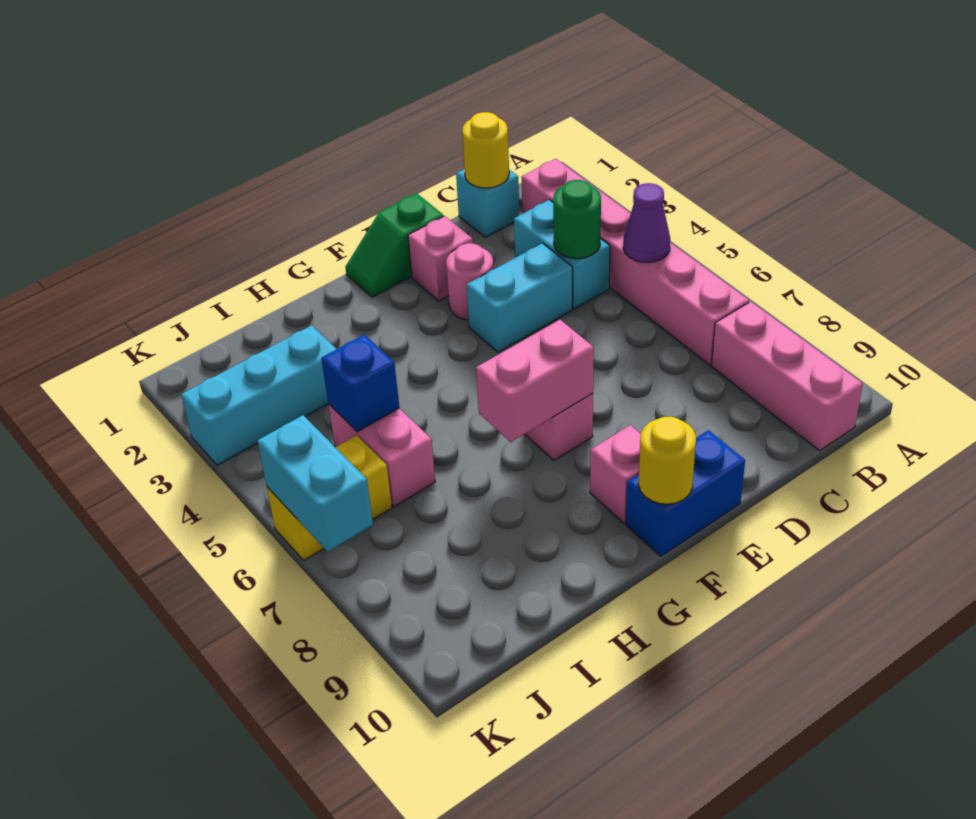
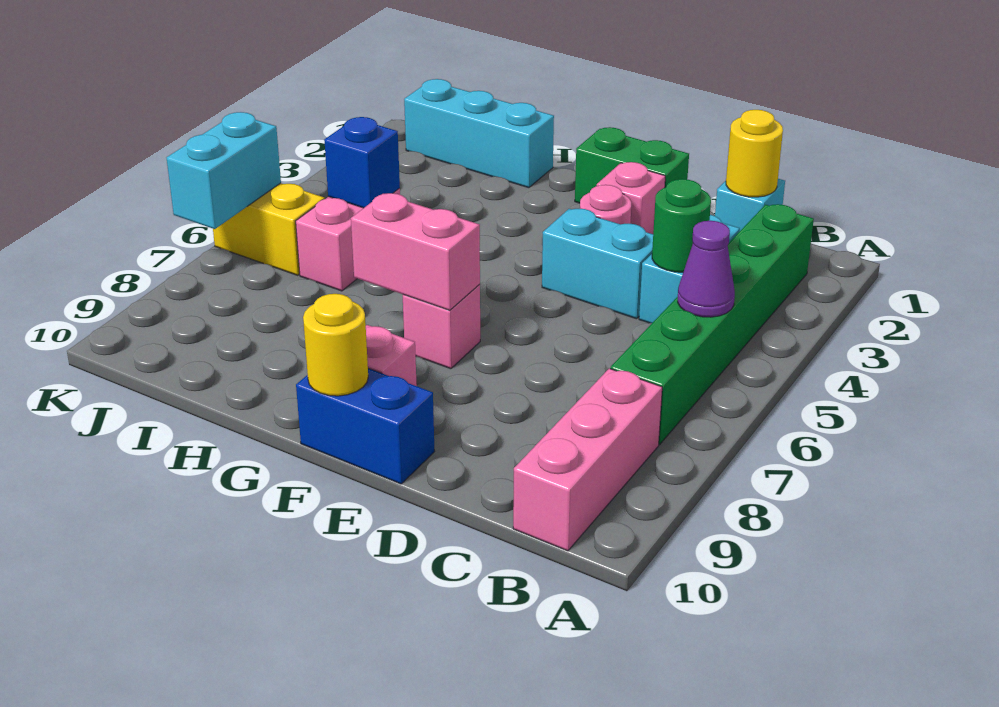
pink brick B2:B7 level 1 -> green brick B2:B7 level 1
green slope E1:F1 level 1 top E -> green brick E1:F1 level 1
cyan brick I3:K3 level 1 -> cyan brick H1:J1 level 1

